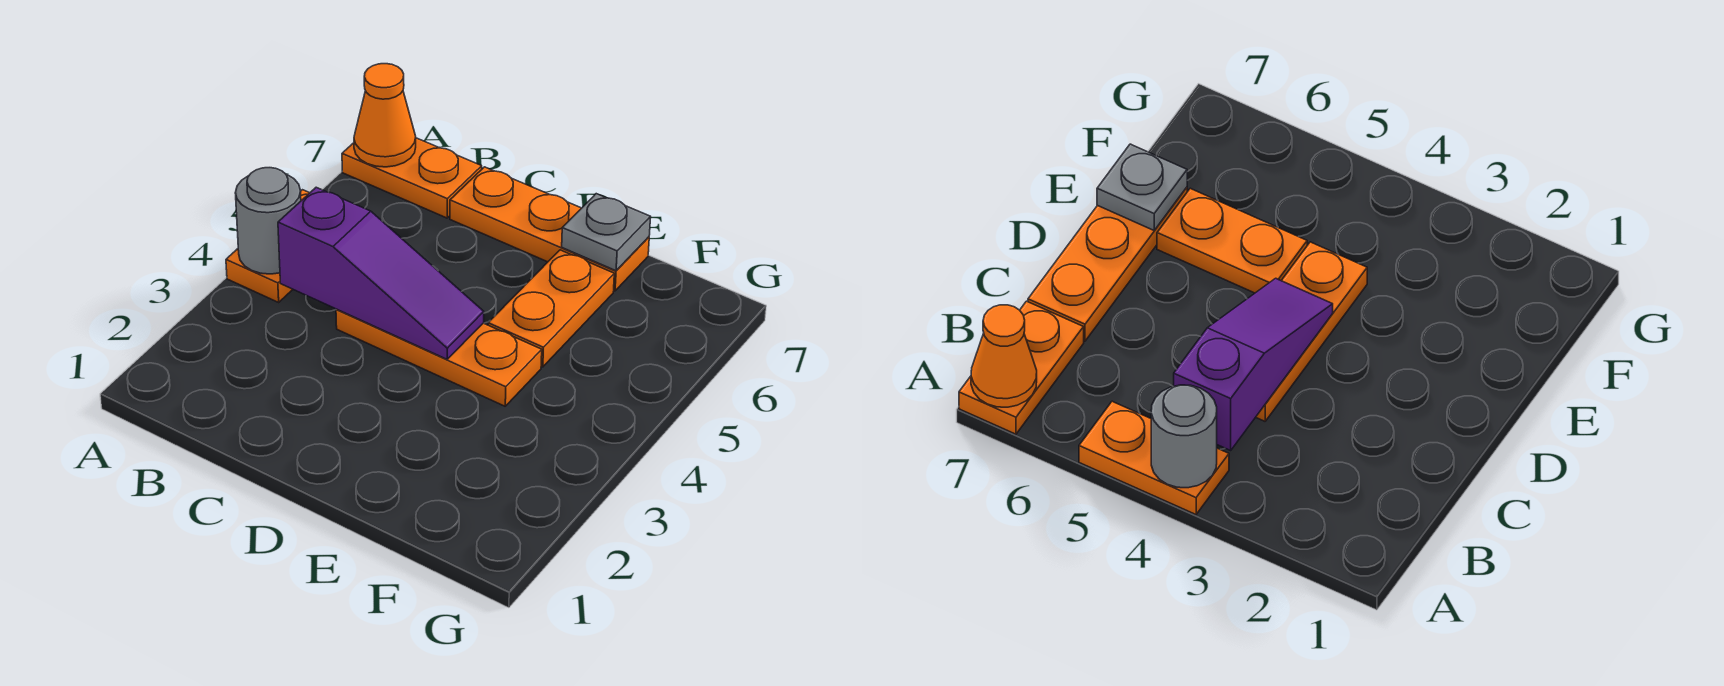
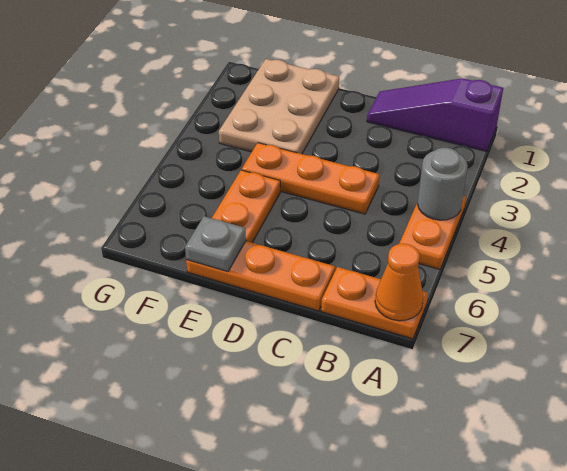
purple slope B4:D4 level 2 top B -> purple slope A1:C1 level 1 top A
none -> tan plate E1:F3 level 1

